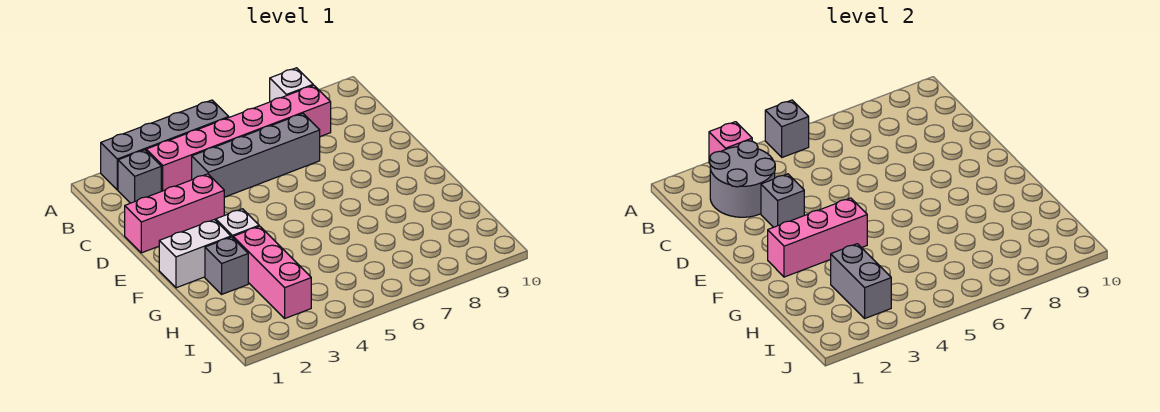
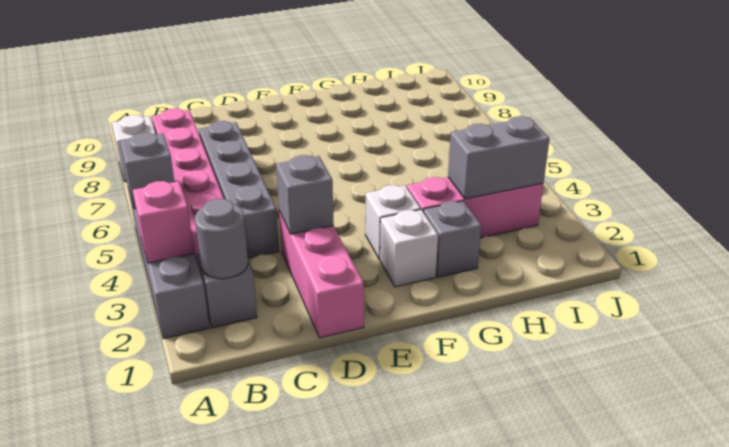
grey round brick B2:C3 level 2 -> grey round brick B2 level 2
white brick F1:F2 level 1 -> white brick F2 level 1
pink brick F2:F4 level 2 -> none

